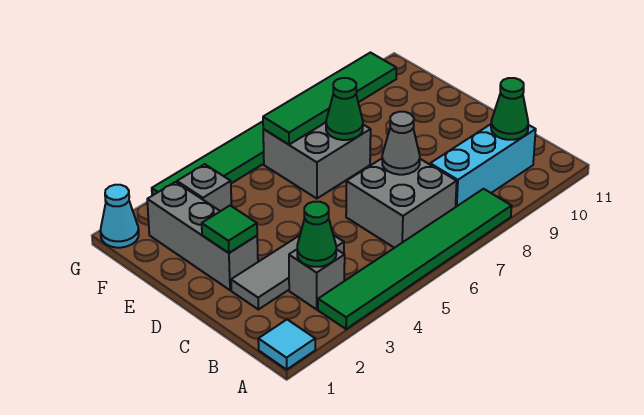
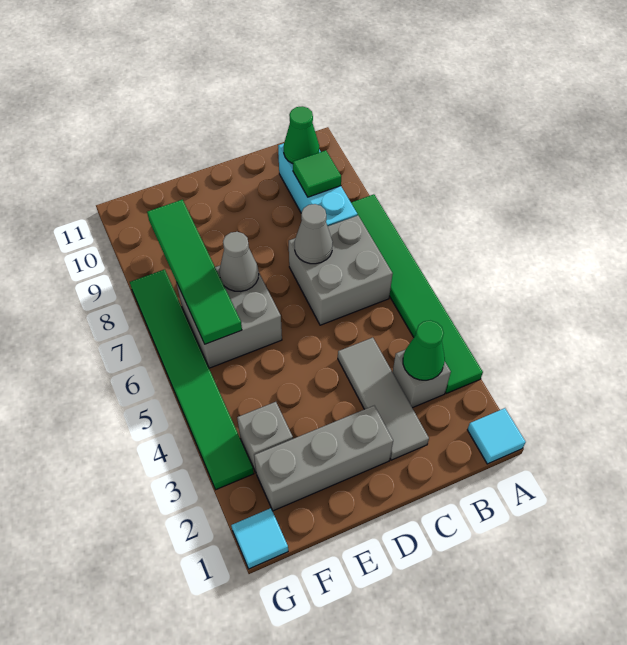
green tile D2 level 2 -> green tile B9 level 2
green cone E7 level 2 -> grey cone E7 level 2
cyan cone G1 level 1 -> cyan tile G1 level 1

